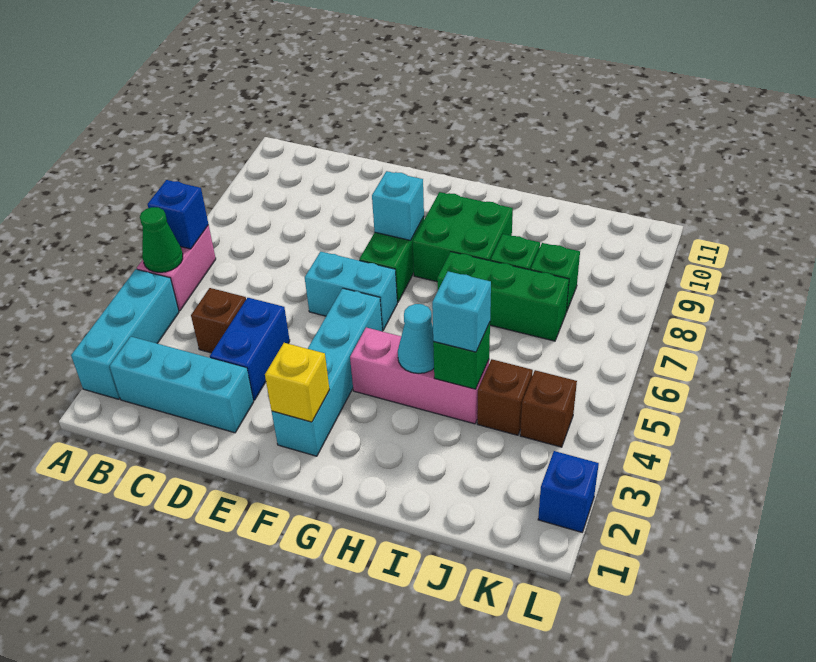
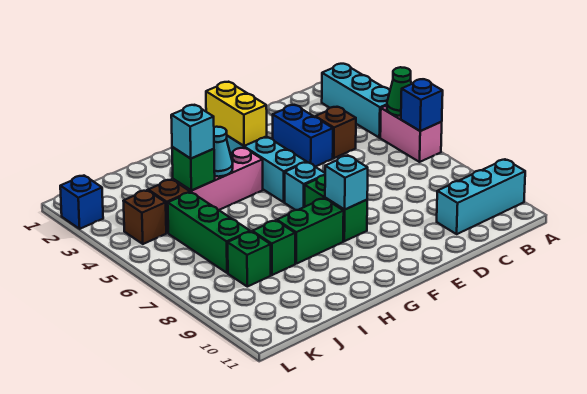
cyan brick B2:D2 level 1 -> cyan brick A10:C10 level 1
cyan brick E6:F6 level 1 -> cyan brick F6 level 1
yellow brick F2 level 2 -> yellow brick F2:F3 level 2
green brick G8:H9 level 1 -> green brick G8:H8 level 1
green brick H7:J7 level 1 -> green brick J5:J7 level 1

